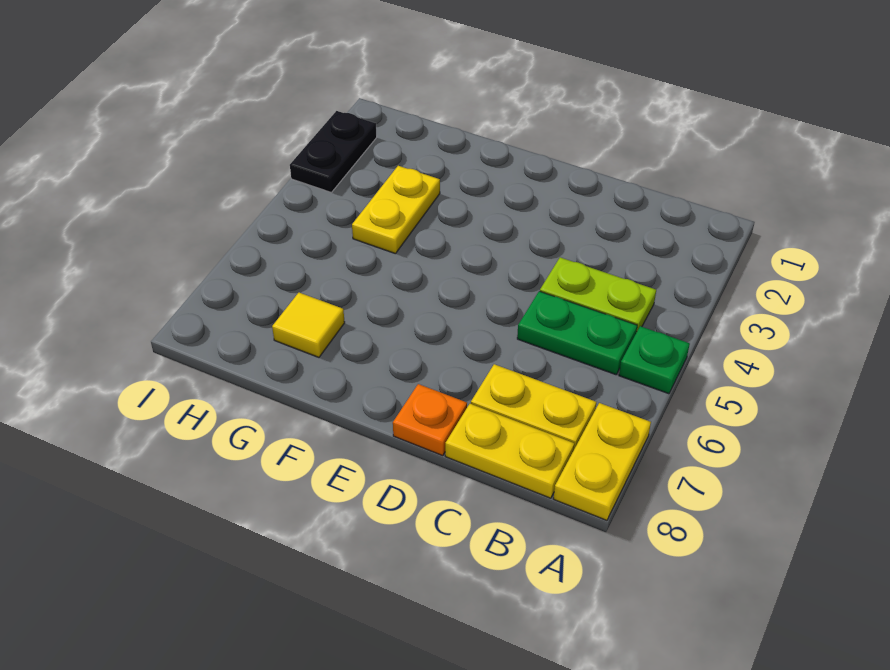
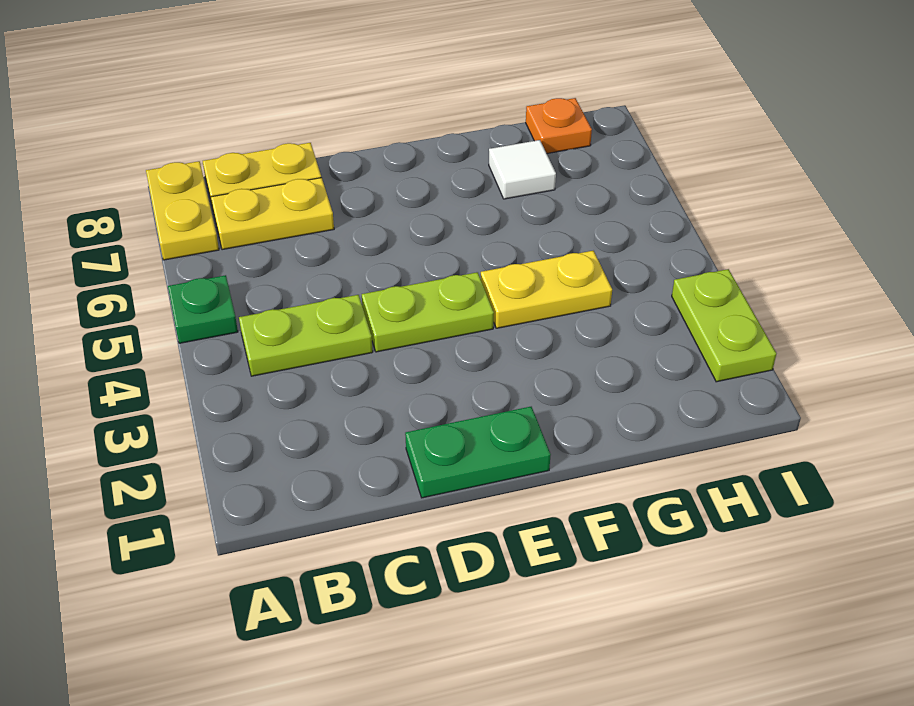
green plate B5:C5 level 1 -> green plate D1:E1 level 1
none -> lime plate D4:E4 level 1
orange plate D8 level 1 -> orange plate H8 level 1
yellow plate G3:G4 level 1 -> yellow plate F4:G4 level 1
yellow tile G7 level 1 -> white tile G7 level 1
black plate I2:I3 level 1 -> lime plate I2:I3 level 1

